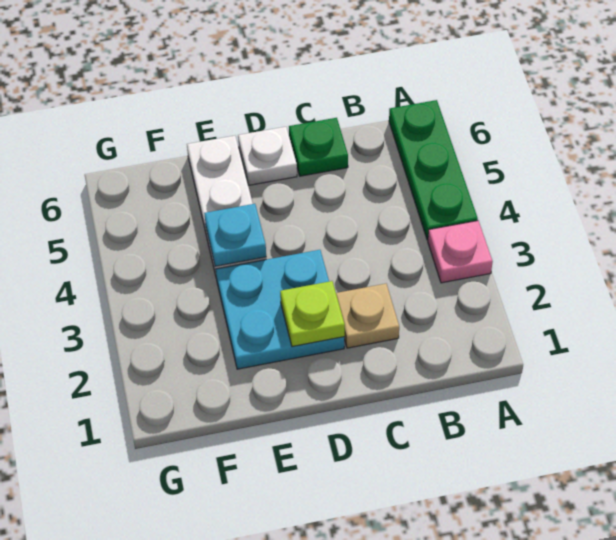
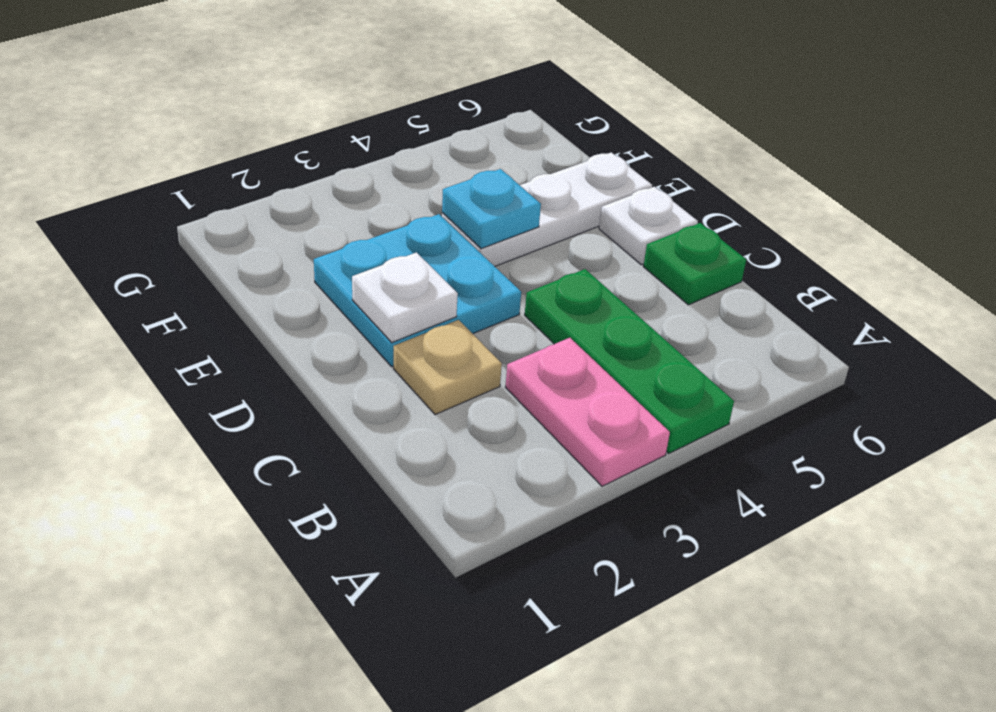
pink plate A3 level 1 -> pink plate A3:B3 level 1
green plate A4:A6 level 1 -> green plate A4:C4 level 1
lime plate D2 level 2 -> white plate D2 level 2

